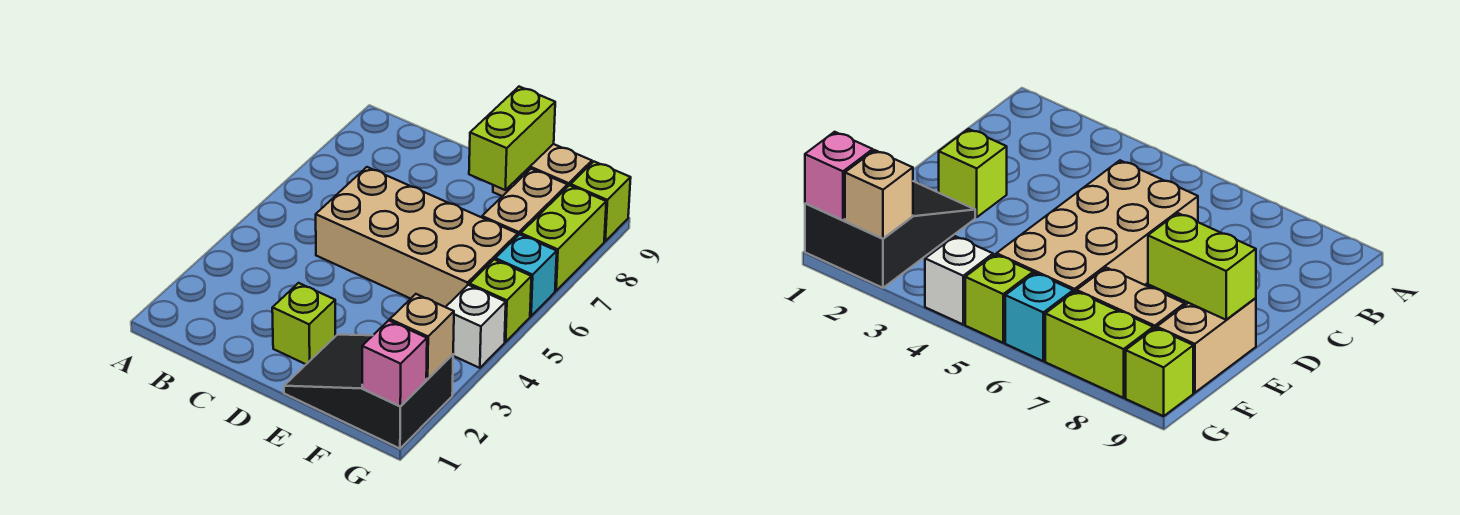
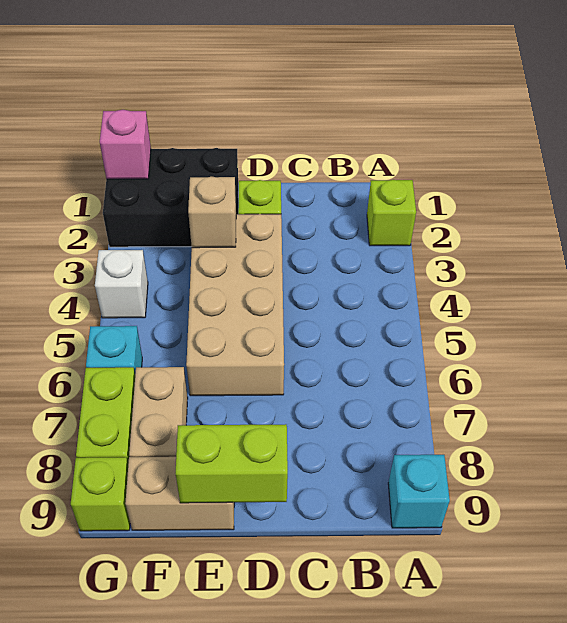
none -> cyan brick A9 level 1
tan brick C5:F6 level 1 -> tan brick D3:E6 level 1
black slope E1:G2 level 1 top G -> black brick E1:G2 level 1
lime brick E8:E9 level 2 -> lime brick D9:E9 level 2
tan brick G2 level 2 -> tan brick E3 level 2
lime brick G5 level 1 -> lime brick A2 level 1

